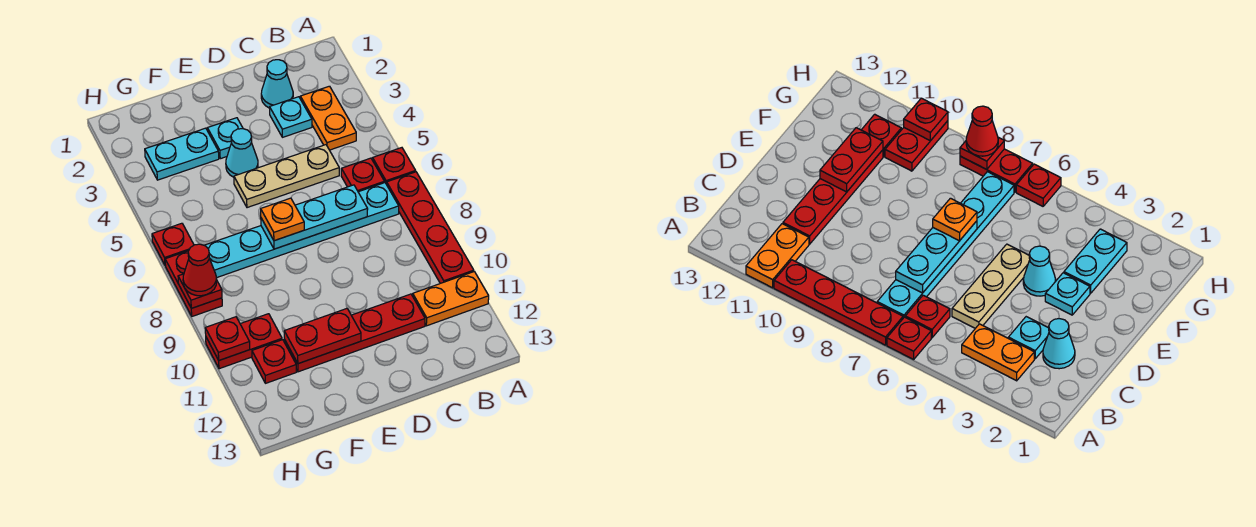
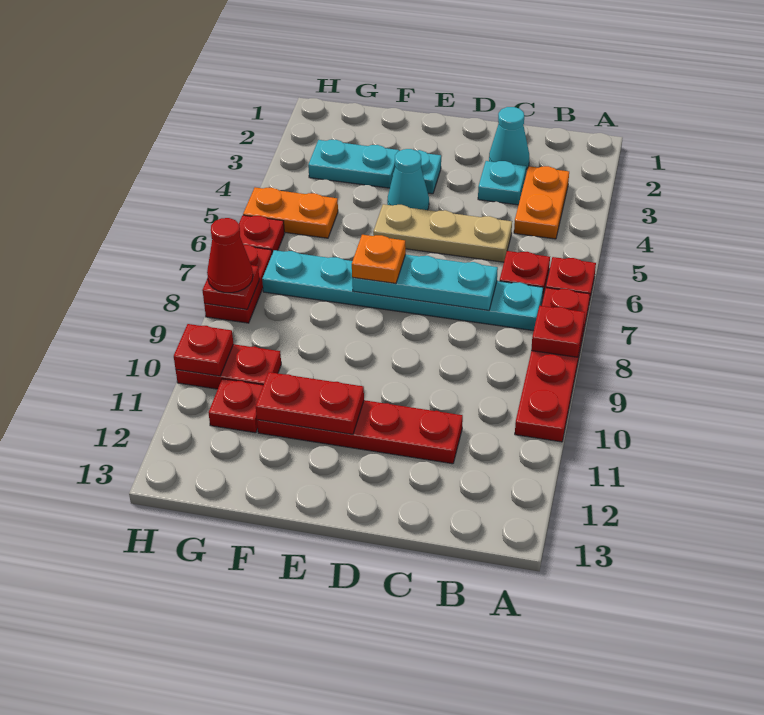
none -> red plate A8 level 2
orange plate A11:B11 level 1 -> orange plate G5:H5 level 1

